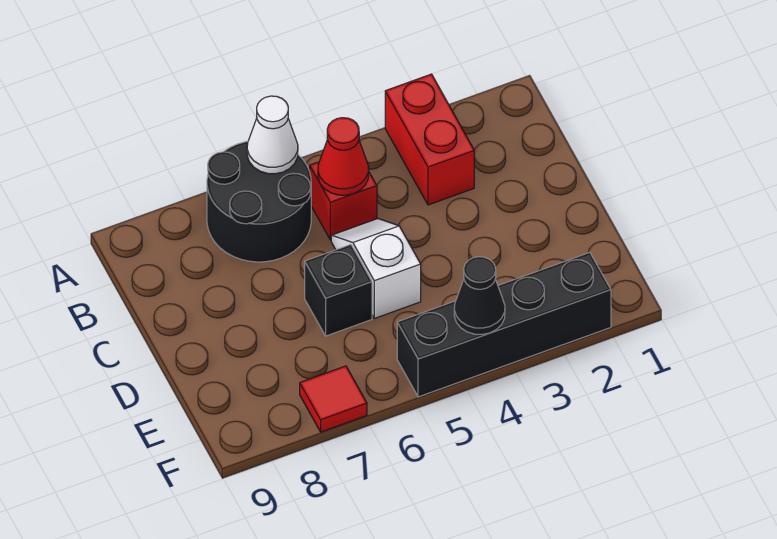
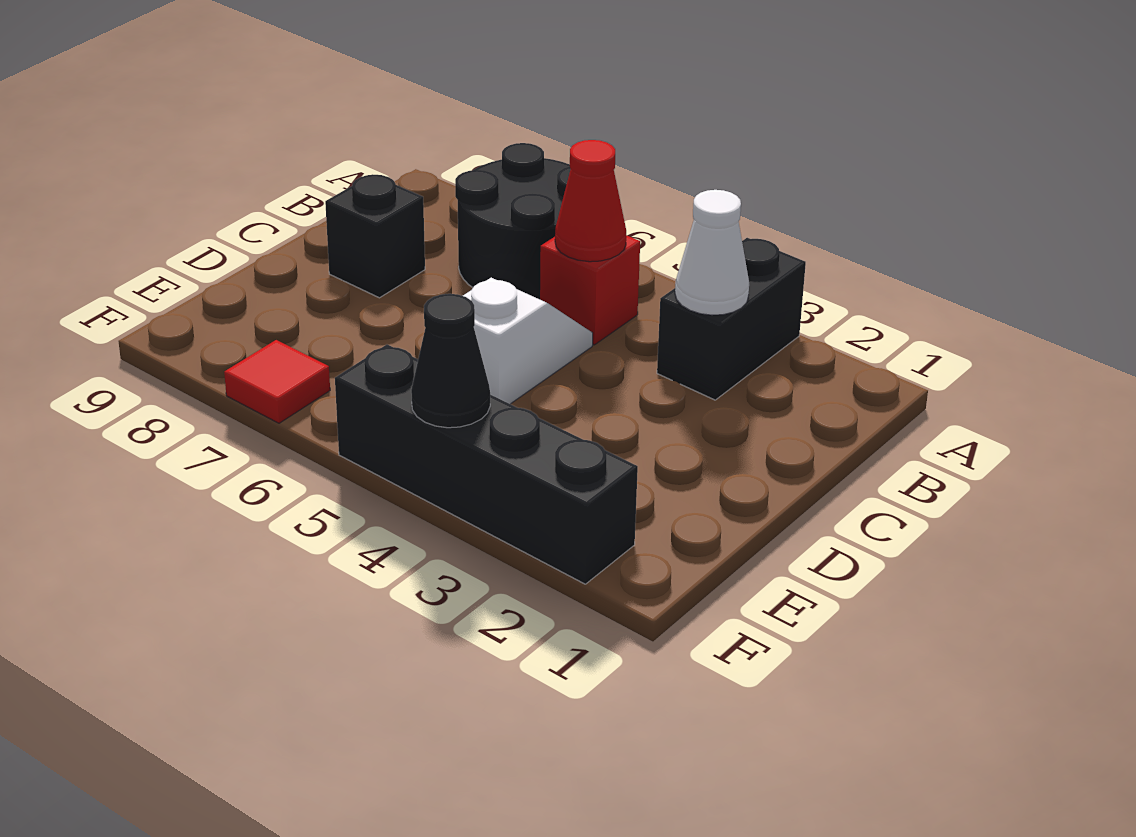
red brick A3:B3 level 1 -> black brick A3:B3 level 1
white cone A6 level 2 -> white cone B3 level 2
black brick D6 level 1 -> black brick C8 level 1

